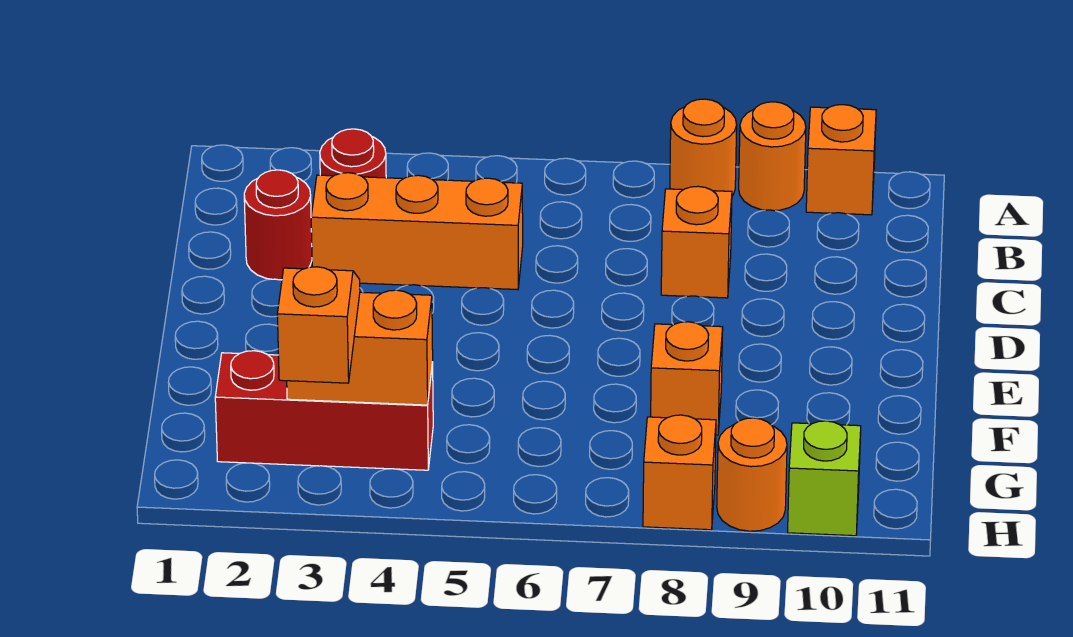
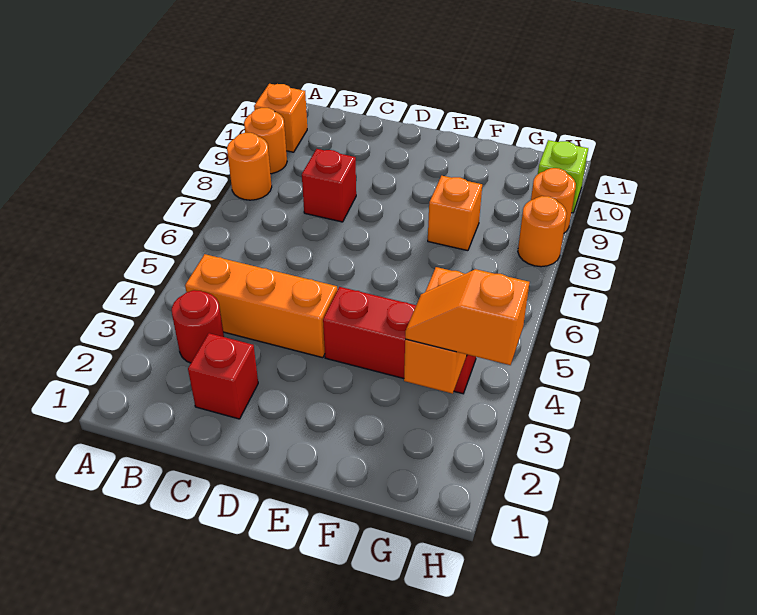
red round brick C2 level 1 -> red brick C2 level 1
orange brick C3:C5 level 1 -> orange brick B4:D4 level 1
orange brick C8 level 1 -> red brick C8 level 1
red brick G2:G4 level 1 -> red brick E4:G4 level 1
orange brick H8 level 1 -> orange round brick H8 level 1

